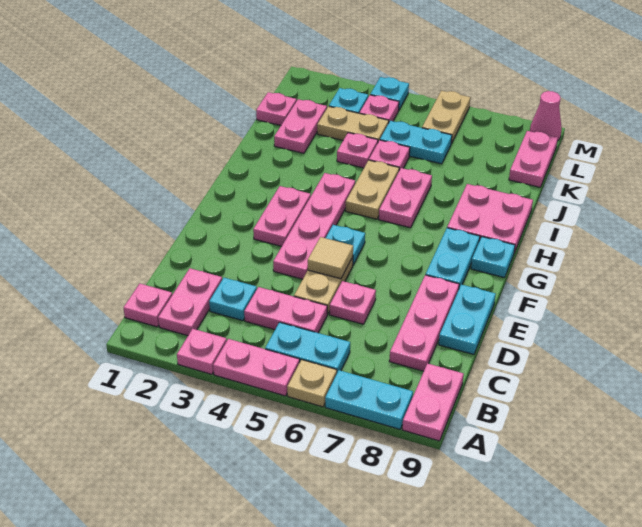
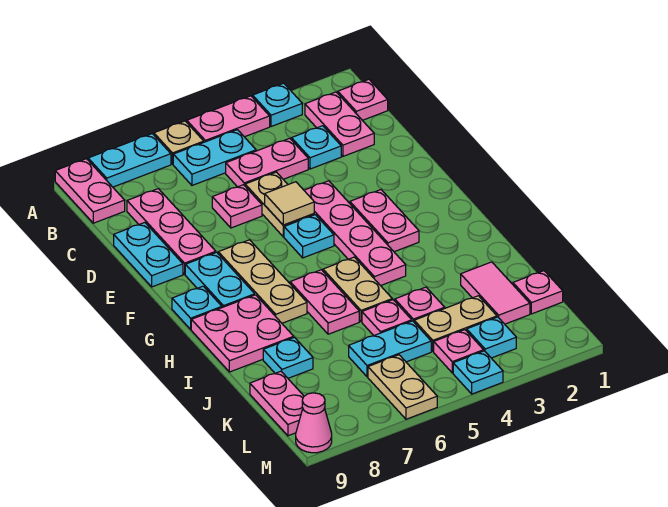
pink plate A3 level 1 -> cyan plate A3 level 1
none -> tan plate F7:H7 level 1
pink plate J2:K2 level 1 -> pink tile J2:K2 level 1
none -> cyan plate J8 level 1

